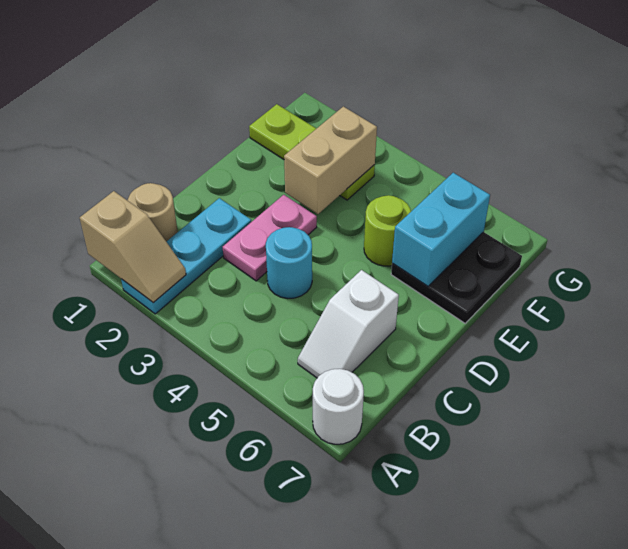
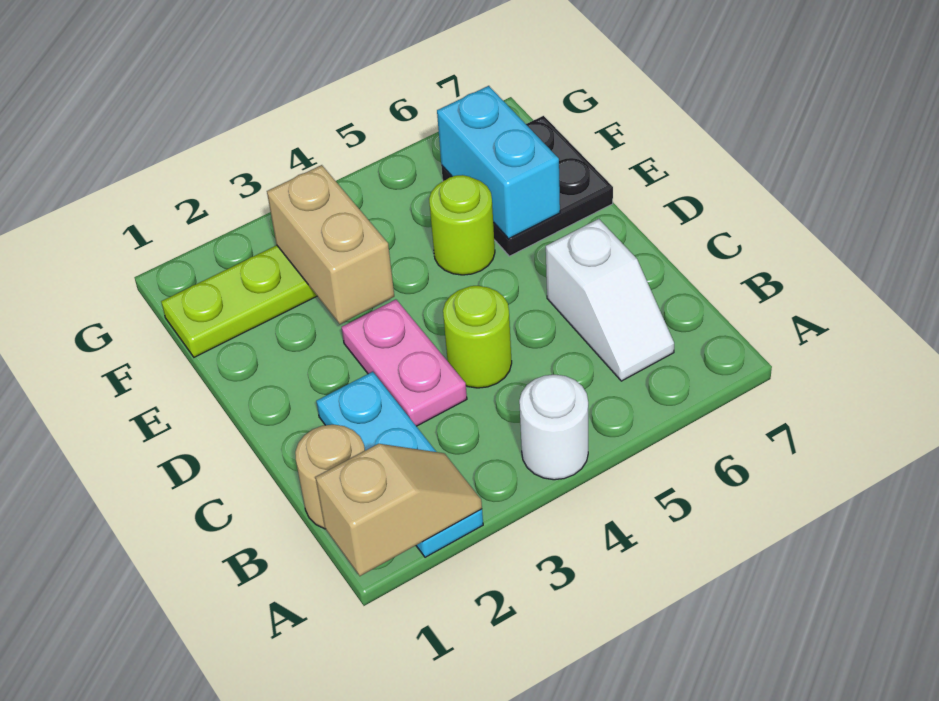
white round brick A7 level 1 -> white round brick A4 level 1
cyan round brick C4 level 1 -> lime round brick C4 level 1

